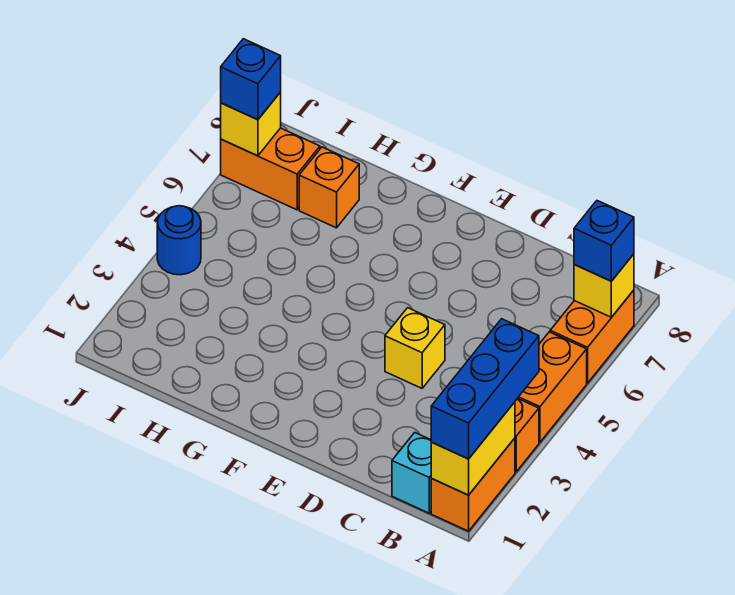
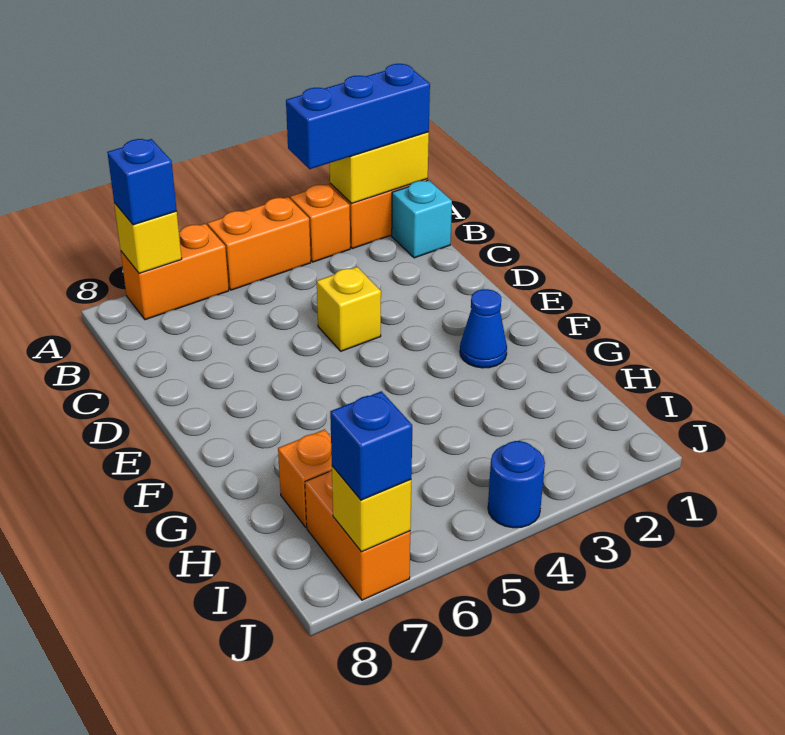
none -> blue cone F2 level 1

